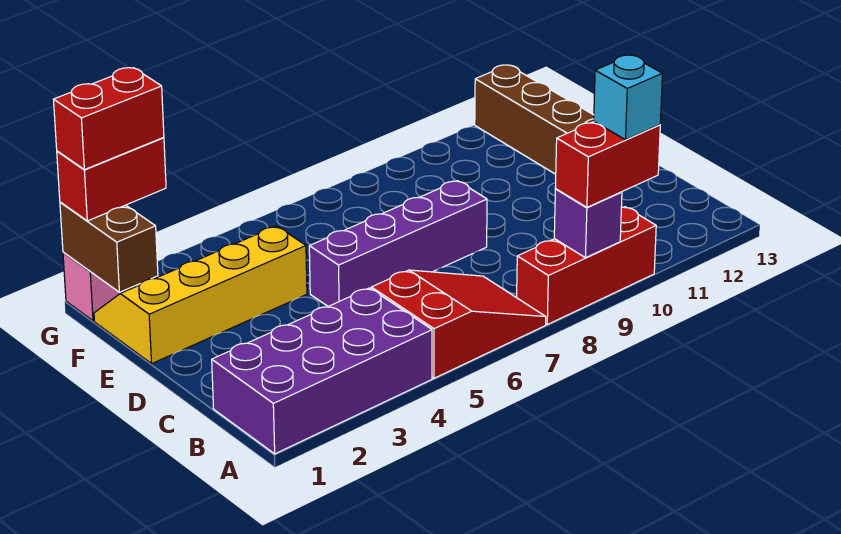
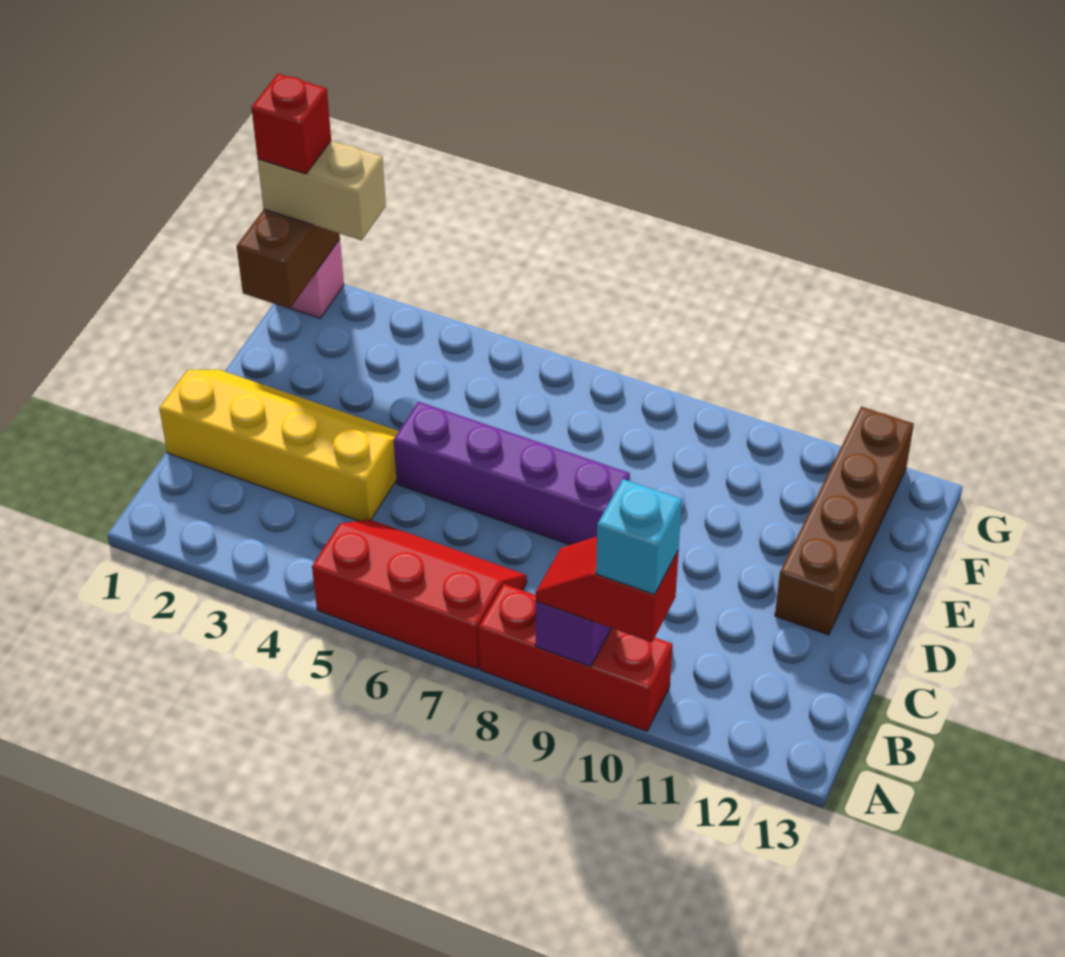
purple brick A1:B4 level 1 -> none
red slope A5:B7 level 1 top 5 -> red slope A5:B7 level 1 top A
red brick A9:A10 level 3 -> red slope A9:A10 level 3 top 10
yellow slope E1:F4 level 1 top E -> yellow slope C1:D4 level 1 top C
red brick G1:G2 level 3 -> tan brick G1:G2 level 3
red brick G1:G2 level 4 -> red brick G1 level 4

